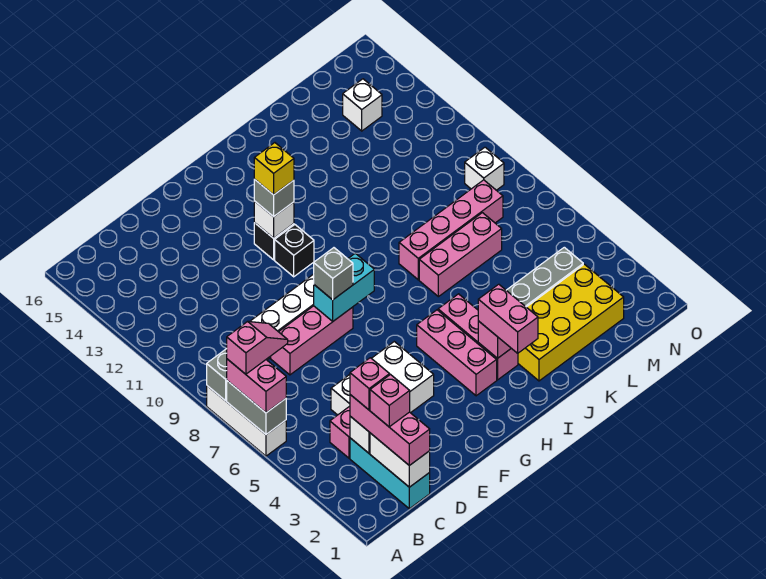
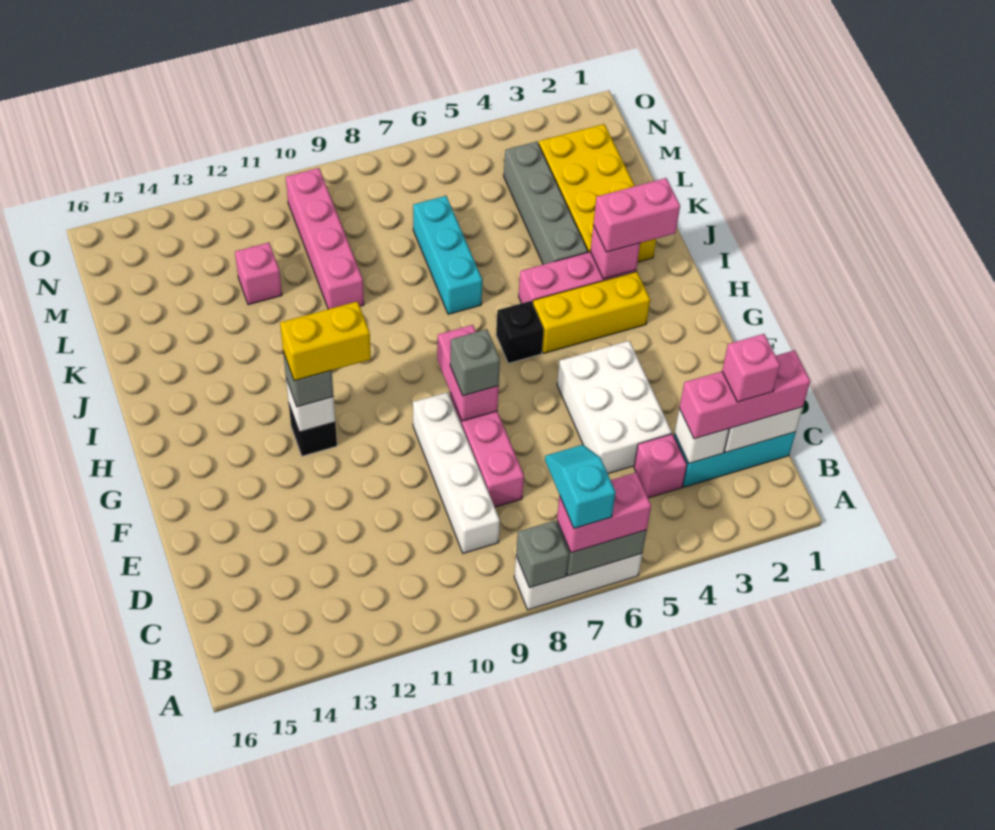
pink slope A7:B7 level 4 top A -> cyan slope A7:B7 level 4 top A
pink brick C3 level 4 -> pink brick L12 level 1
cyan brick F8:G8 level 2 -> pink brick F8:G8 level 2
black brick G11 level 1 -> black brick H6 level 1
yellow brick G12 level 4 -> yellow brick G11:G12 level 4
pink brick H3:H5 level 1 -> yellow brick H3:H5 level 1
pink brick J7:L7 level 1 -> cyan brick J7:L7 level 1
pink brick J8:M8 level 1 -> pink brick K10:N10 level 1
white brick M14 level 1 -> none
white brick N9 level 1 -> none

